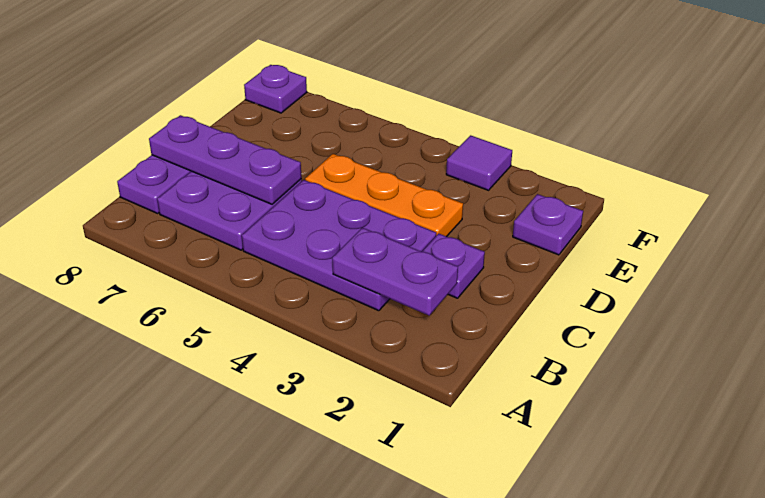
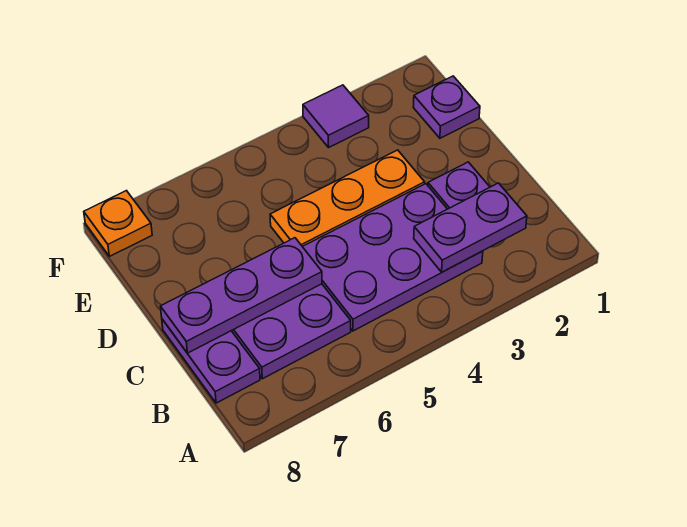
purple plate F8 level 1 -> orange plate F8 level 1

